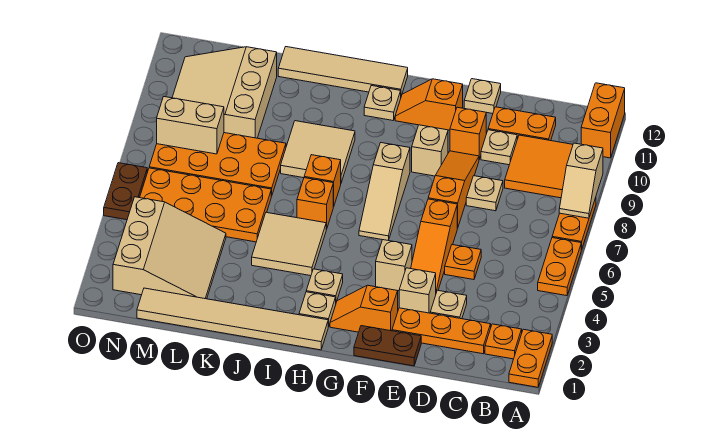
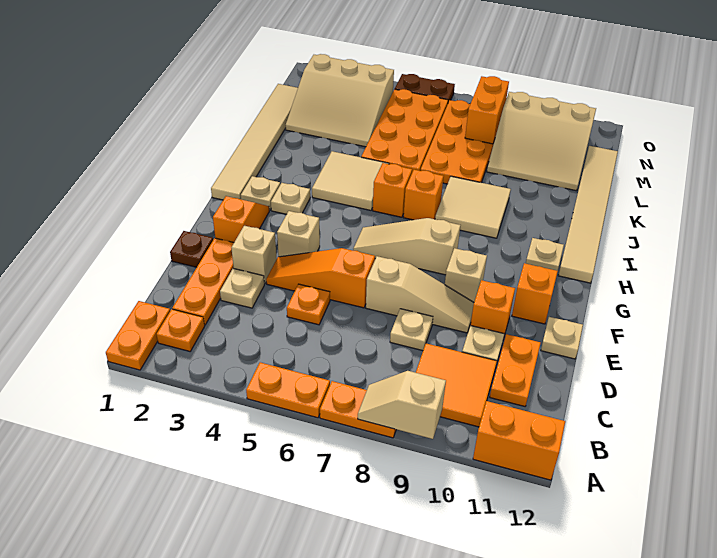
orange plate A1:A2 level 1 -> orange plate A1:B1 level 1
brown plate E1:F1 level 1 -> brown plate E1 level 1
orange slope E7:E9 level 1 top 7 -> tan slope E7:E9 level 1 top 7
tan tile H12:K12 level 1 -> tan tile H12:M12 level 1
tan slope L9:N11 level 1 top L -> tan slope L9:N11 level 1 top N
tan brick M8:N8 level 2 -> orange brick M8:N8 level 2

